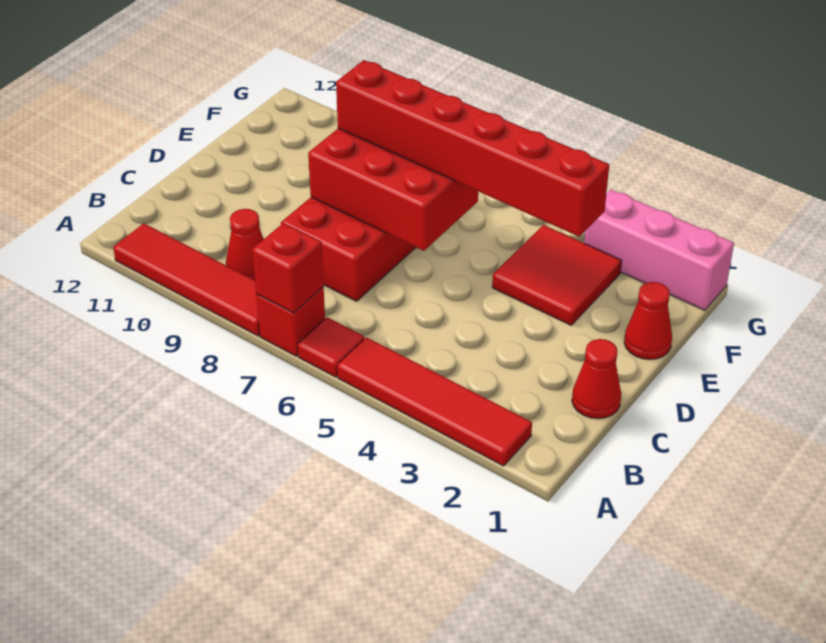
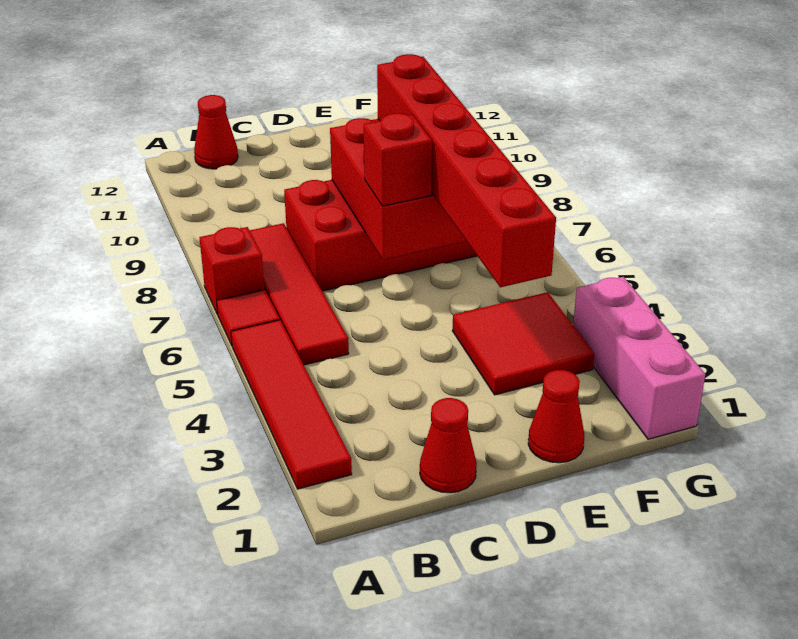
red brick A7 level 2 -> red brick D6 level 3
red tile A8:A11 level 1 -> red tile B5:B8 level 1
red cone B9 level 1 -> red cone B12 level 1

